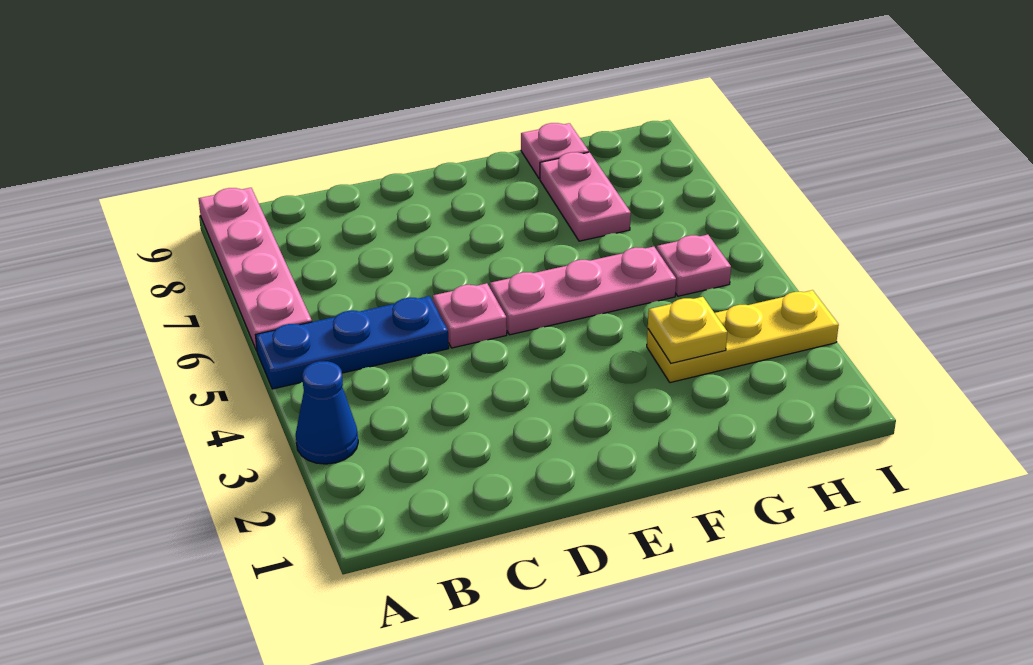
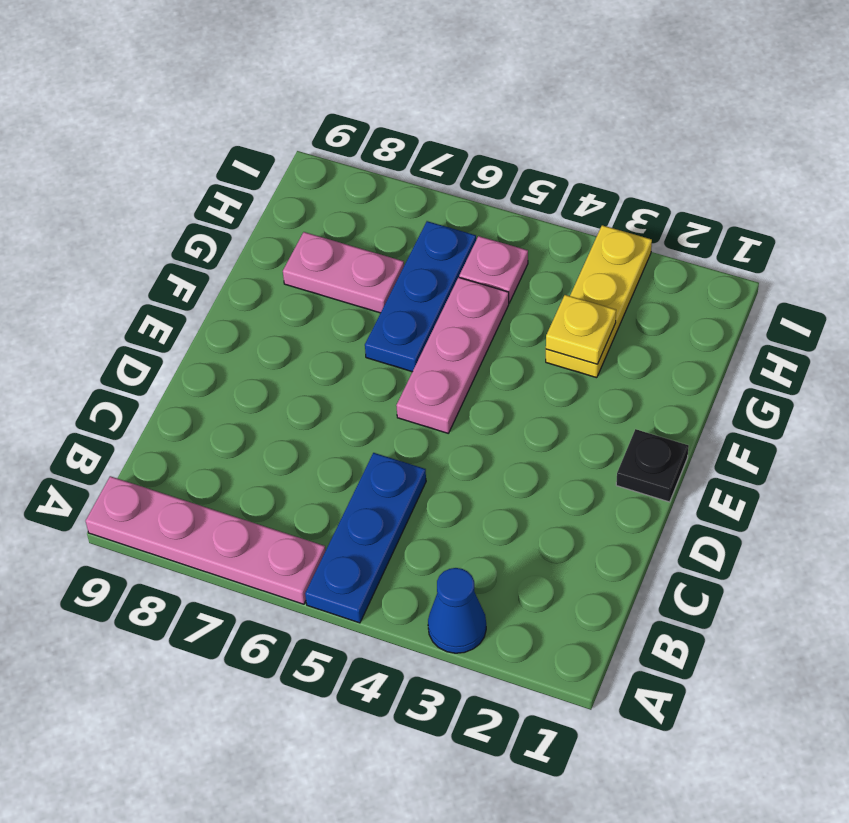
pink plate D5 level 1 -> none
none -> black plate E1 level 1
none -> blue plate F6:H6 level 1
pink plate G9 level 1 -> none

